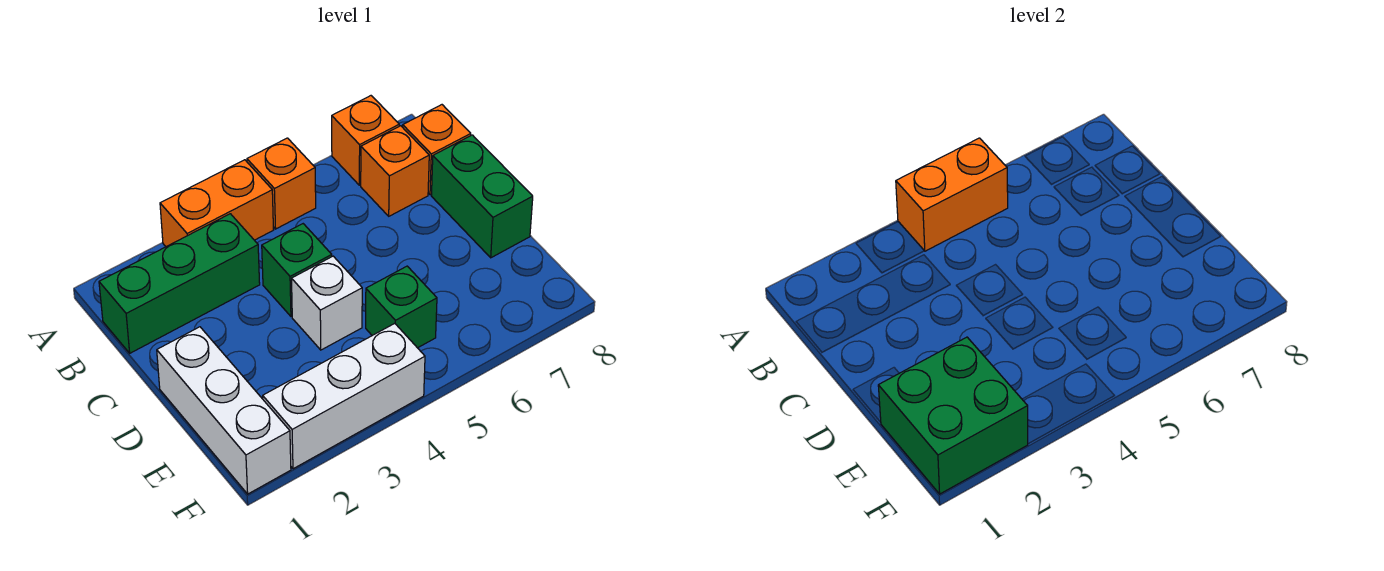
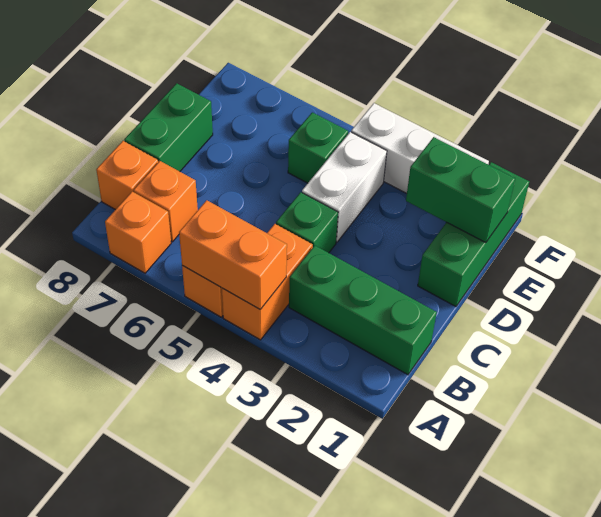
orange brick A3:A4 level 1 -> orange brick A4:B4 level 1
white brick D1:F1 level 1 -> green brick D1:F1 level 1
white brick D4 level 1 -> white brick D4:E4 level 1
green brick E1:F2 level 2 -> green brick E1:E2 level 2

